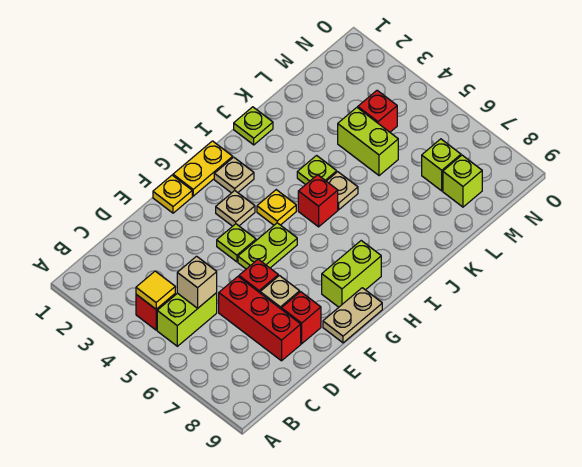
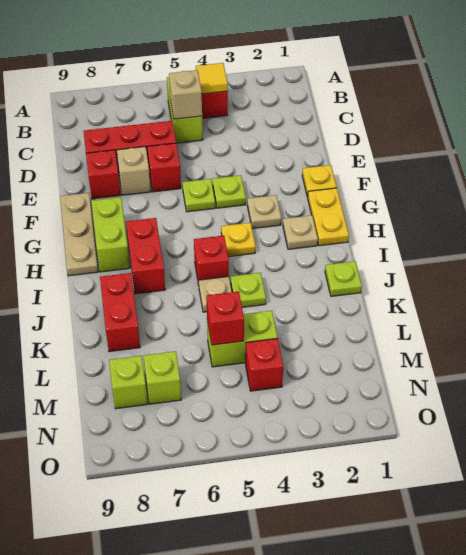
lime plate F5:G5 level 1 -> lime plate F5 level 1
tan plate F9:G9 level 1 -> tan plate F9:H9 level 1
none -> red brick H7:I7 level 1
none -> red brick J8:K8 level 1
none -> red brick L5 level 2

